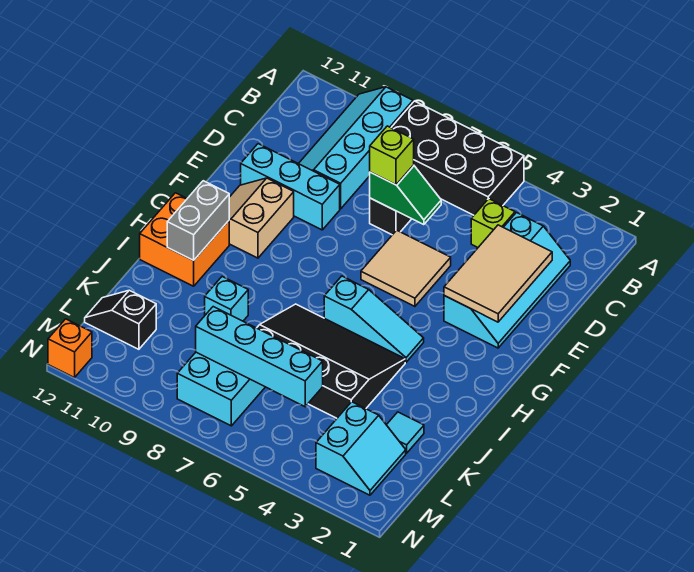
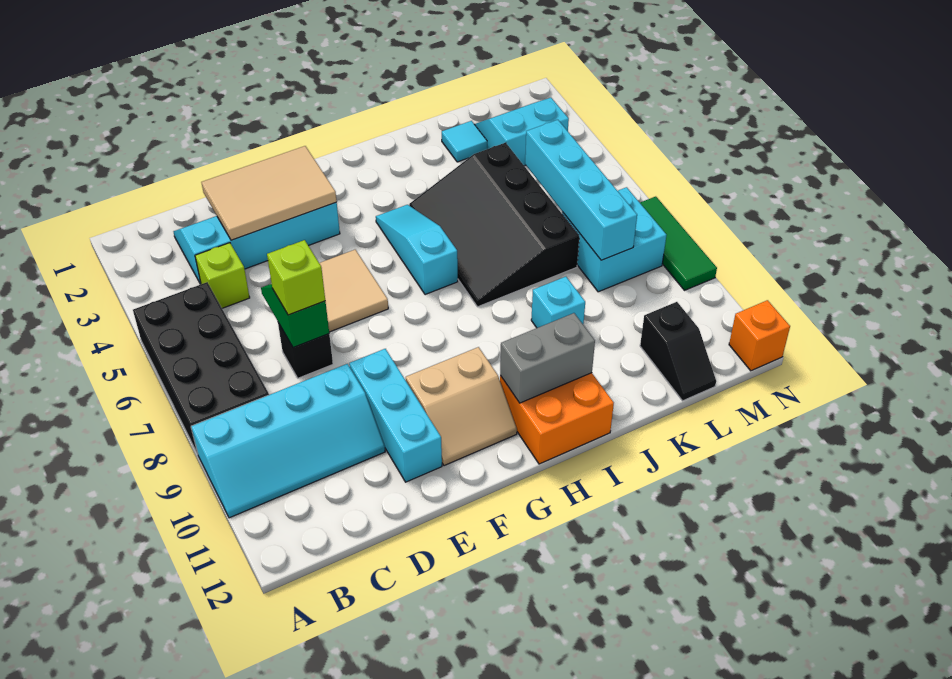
none -> green tile N7:N9 level 1

